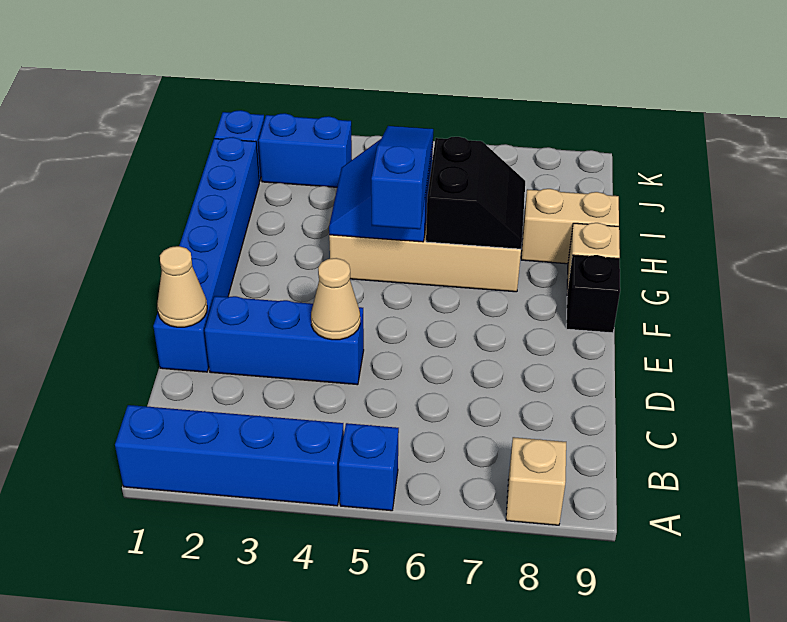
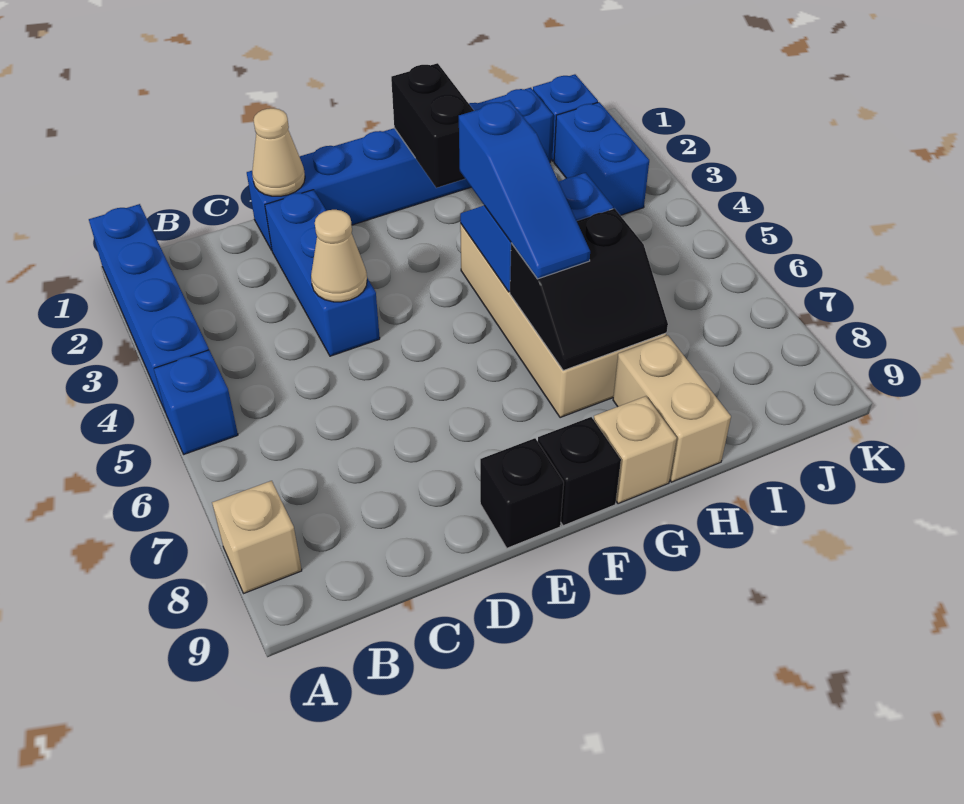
none -> black brick E9 level 1
blue slope F5:H5 level 3 top F -> blue slope G4:G6 level 3 top 4
none -> black brick G1:G2 level 2

